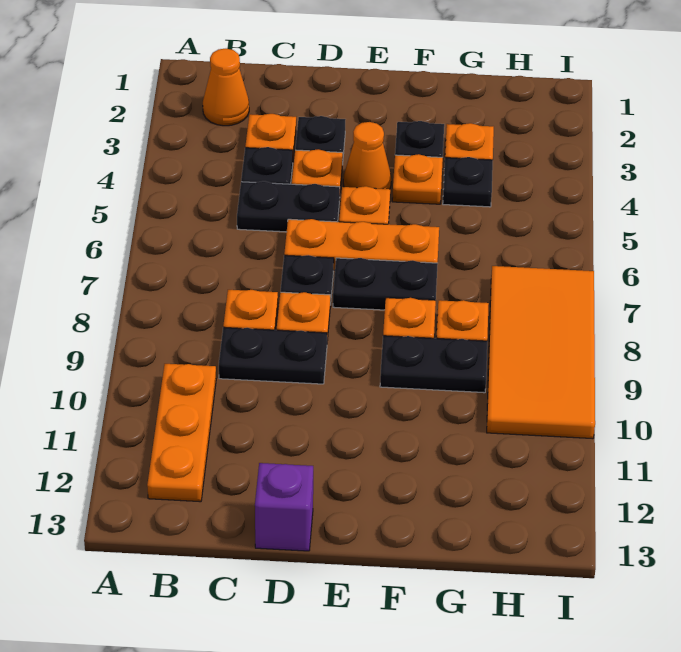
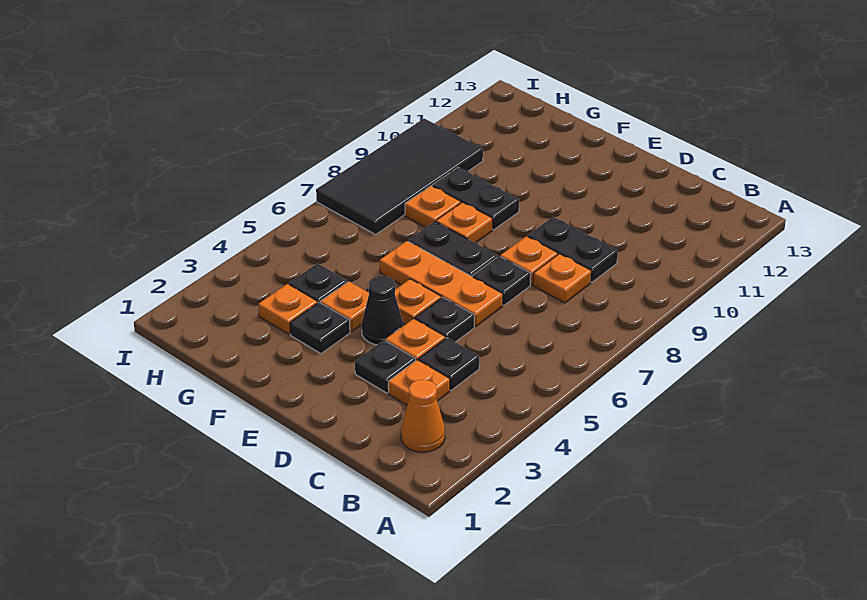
orange plate B10:B12 level 1 -> none
black plate C5:D5 level 1 -> black plate D5 level 1
purple brick D13 level 1 -> none
orange cone E4 level 1 -> black cone E4 level 1
orange tile H7:I10 level 1 -> black tile H7:I10 level 1

